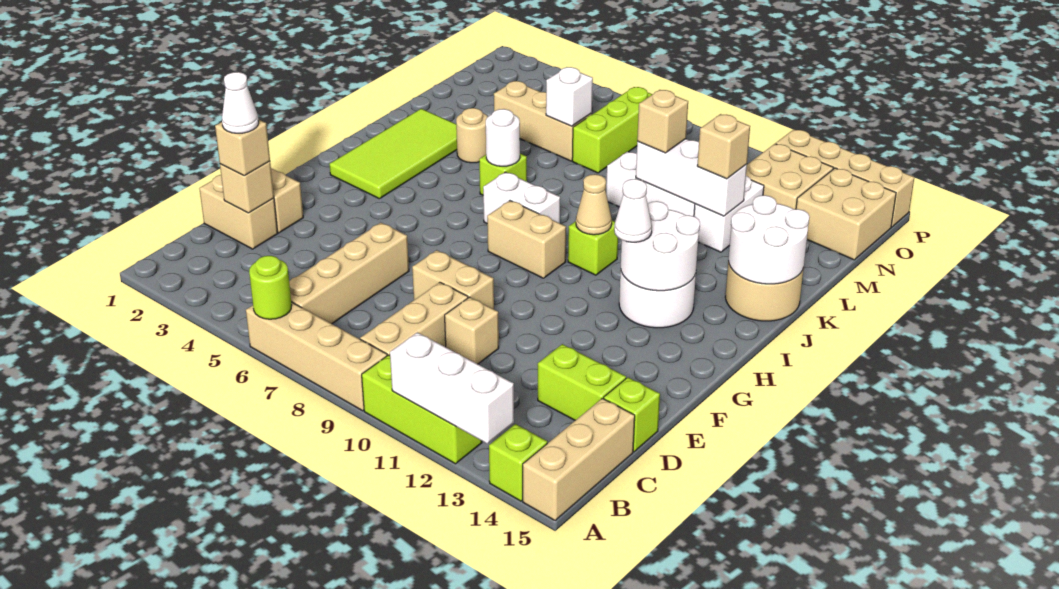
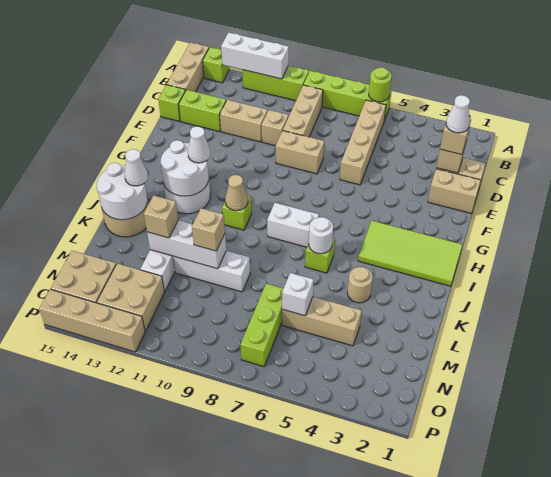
tan brick A6:A9 level 1 -> lime brick A6:A9 level 1
lime tile H2:K3 level 1 -> lime tile H1:I4 level 1
tan brick H8:H9 level 1 -> tan brick D11:D12 level 1
none -> white cone J14 level 3

